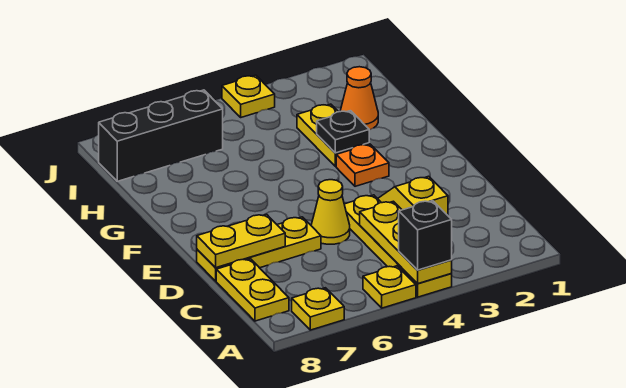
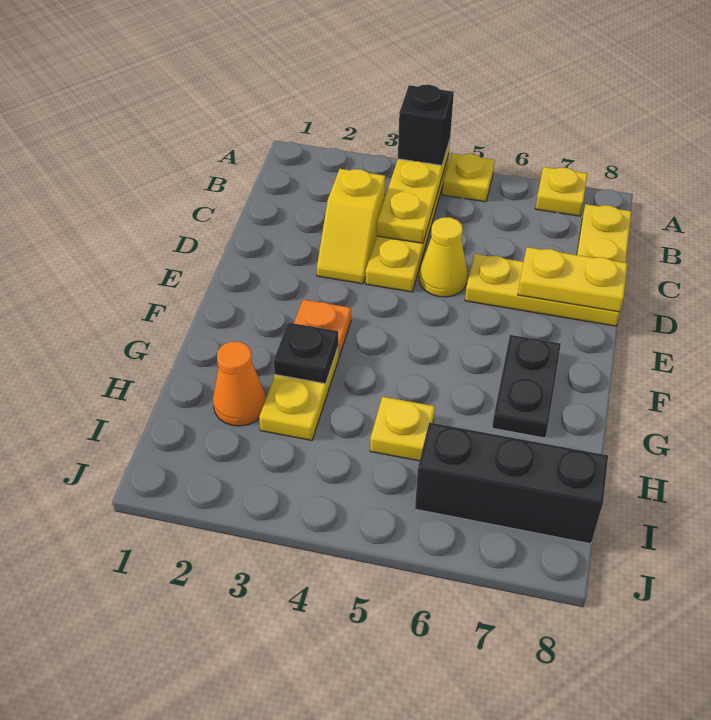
none -> black plate F7:G7 level 1
yellow plate J4 level 1 -> yellow plate H5 level 1

